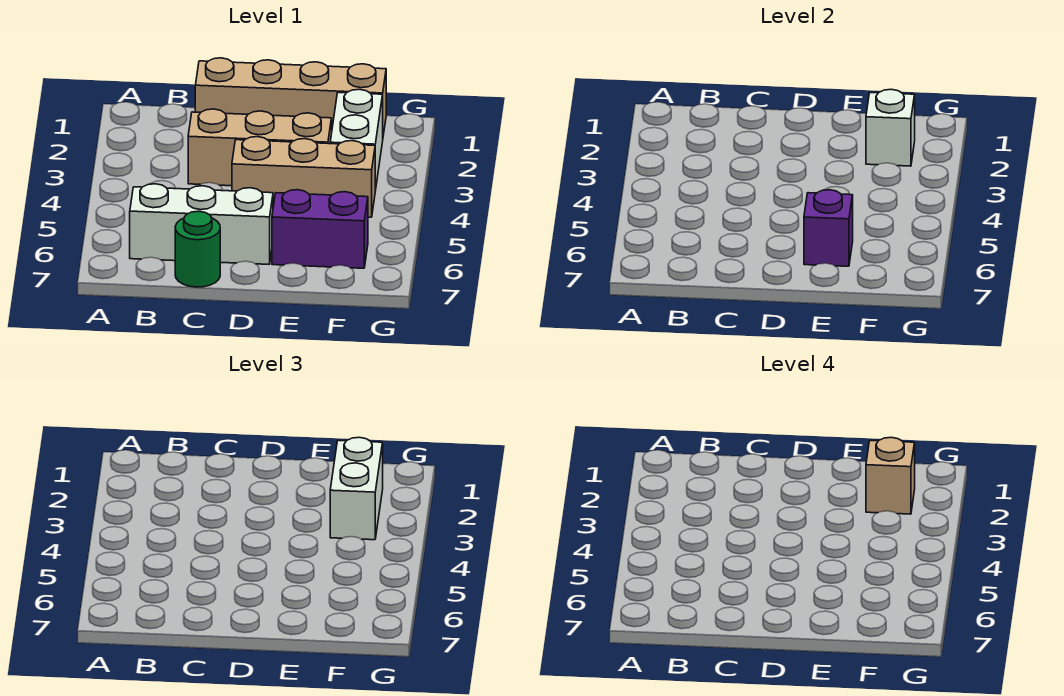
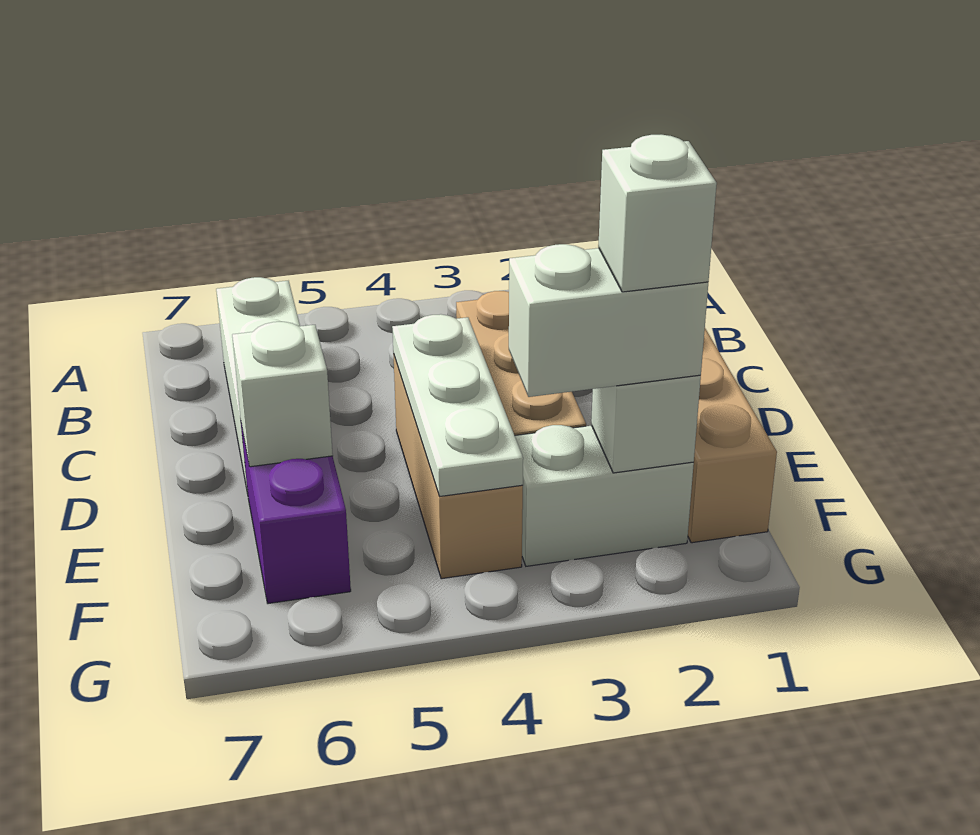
green round brick C7 level 1 -> none
none -> white plate D4:F4 level 2
purple brick E6 level 2 -> white brick E6 level 2
tan brick F2 level 4 -> white brick F2 level 4

